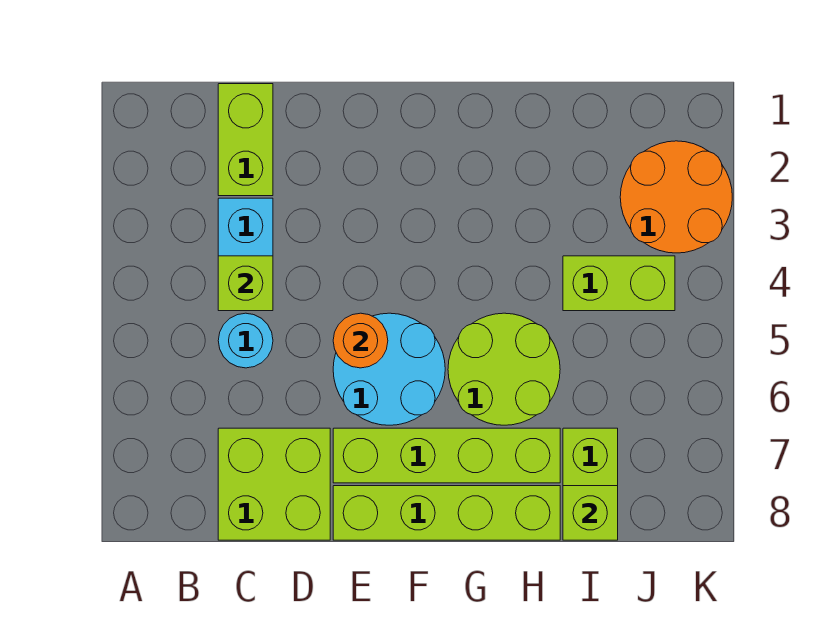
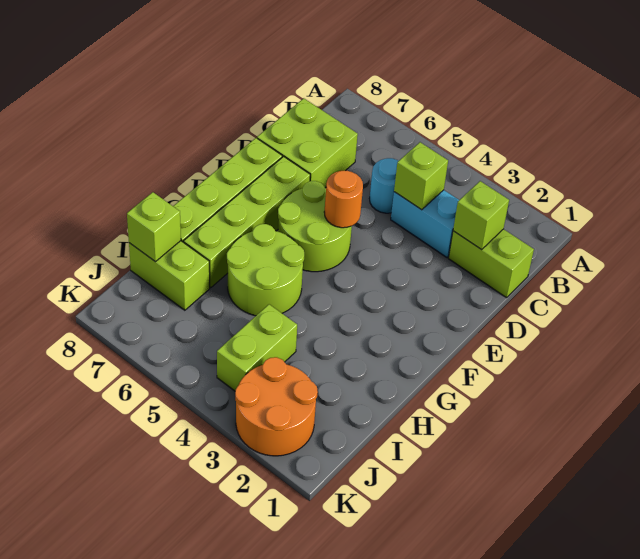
none -> lime brick C2 level 2
cyan round brick E5:F6 level 1 -> lime round brick E5:F6 level 1

